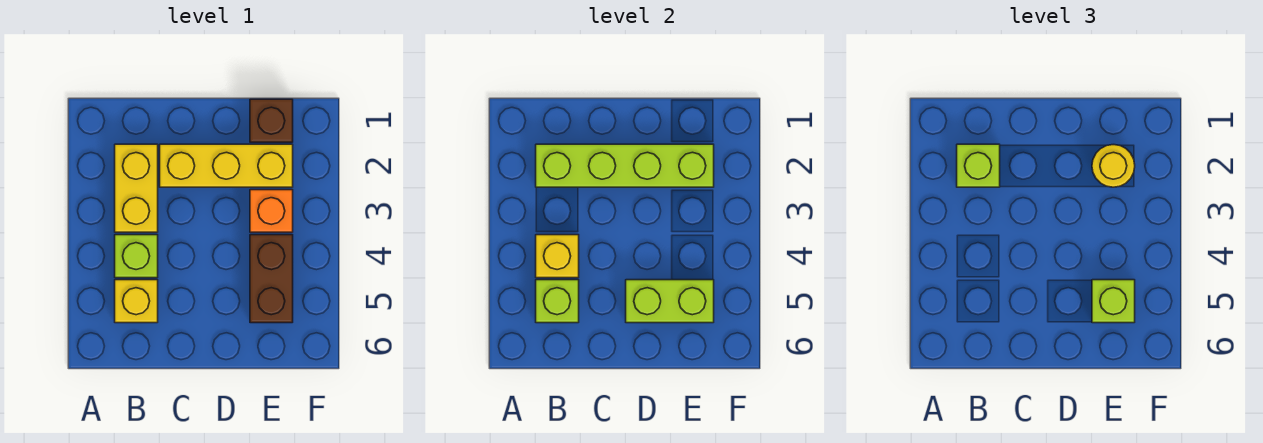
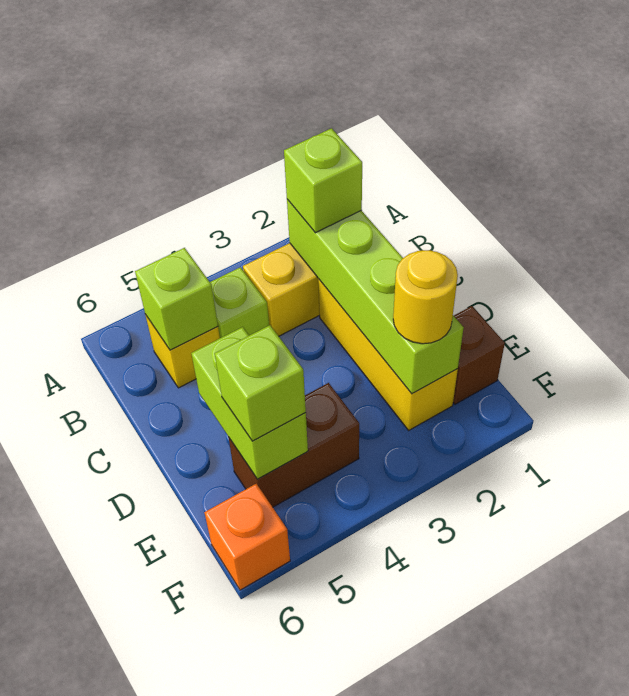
yellow brick B4 level 2 -> none
orange brick E3 level 1 -> orange brick F6 level 1

